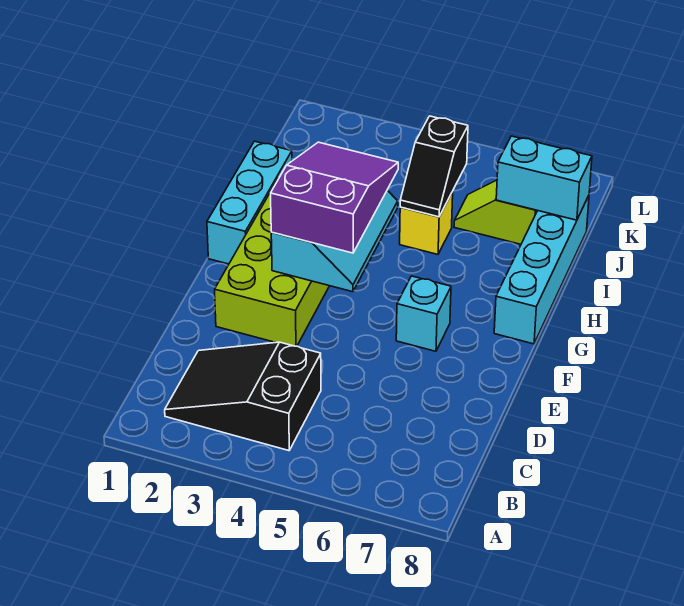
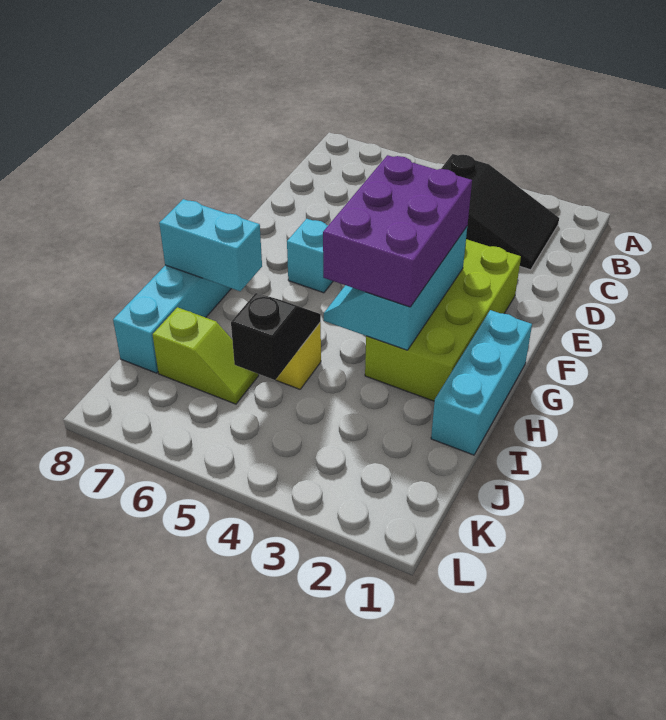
purple slope F3:H4 level 3 top F -> purple brick F3:H4 level 3
cyan brick J7:J8 level 2 -> cyan brick H7:H8 level 2

